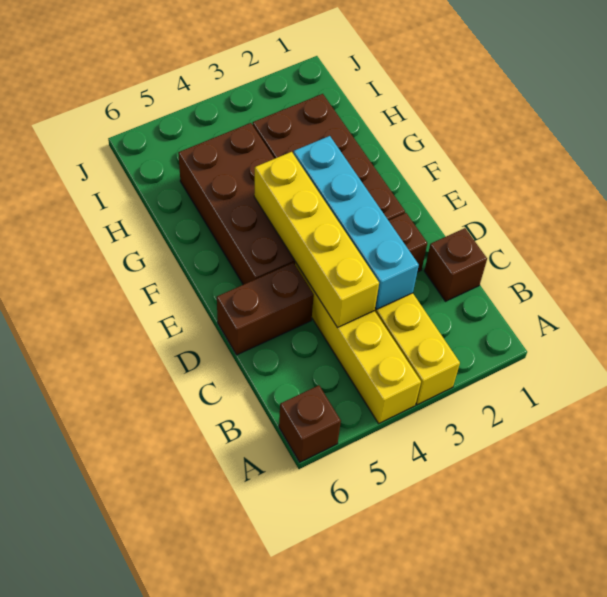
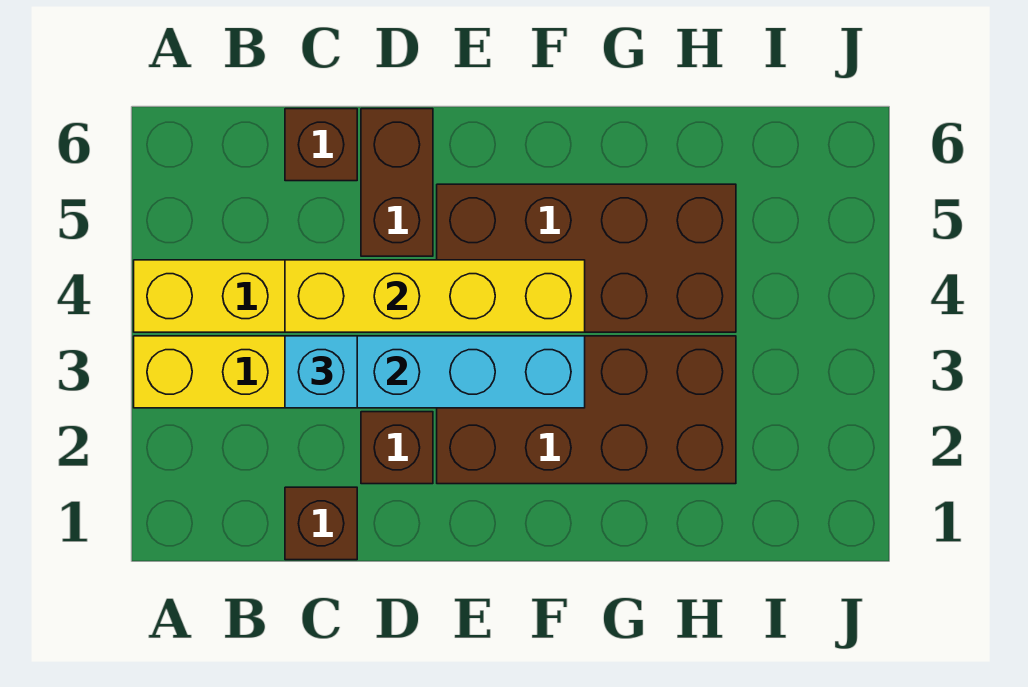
brown brick A6 level 1 -> brown brick C6 level 1
none -> cyan brick C3 level 3

